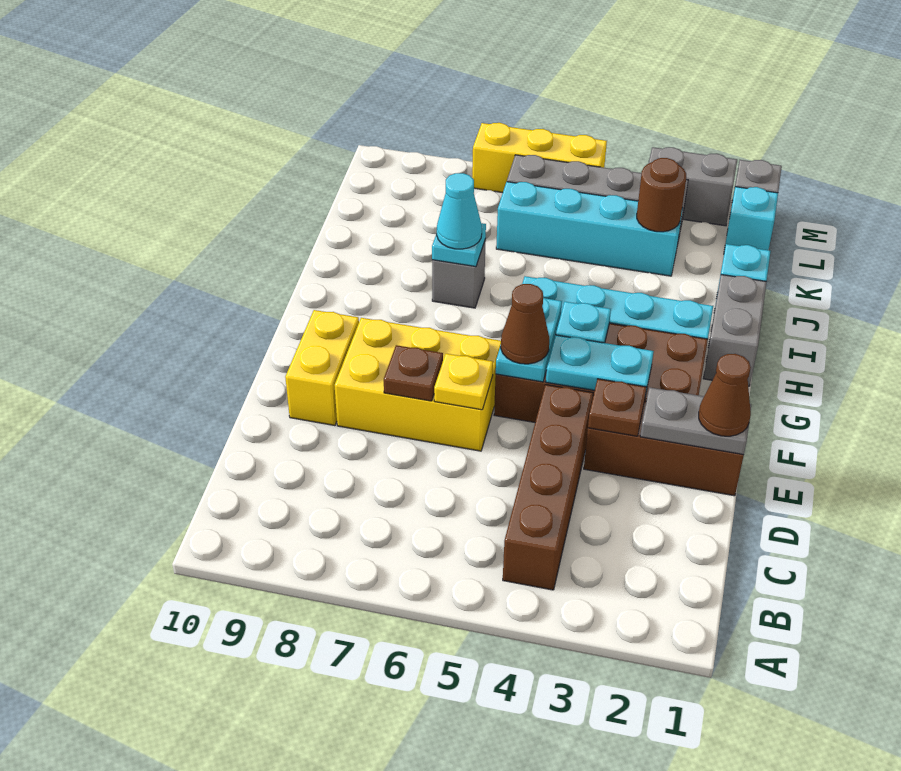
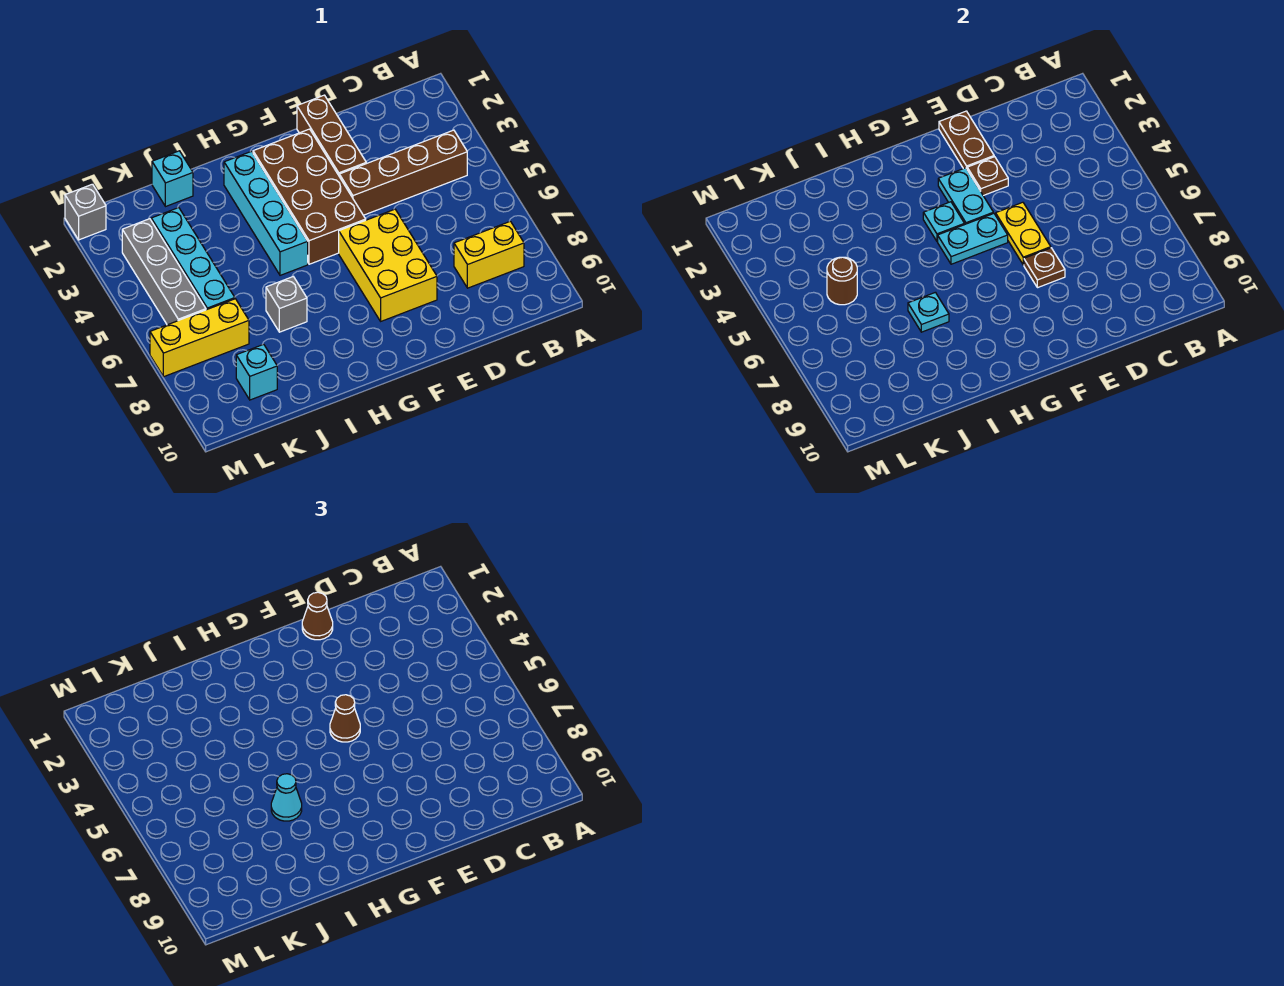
grey plate E1:E2 level 2 -> brown plate E1:E2 level 2
yellow plate E6 level 2 -> yellow plate E5:E6 level 2
yellow brick E9:F9 level 1 -> yellow brick B8:C8 level 1
grey brick H1:I1 level 1 -> none
brown round brick K3 level 2 -> brown round brick K5 level 2
cyan brick L1 level 1 -> cyan brick K9 level 1
grey brick M2:M3 level 1 -> none
yellow brick M5:M7 level 1 -> yellow brick K7:M7 level 1

